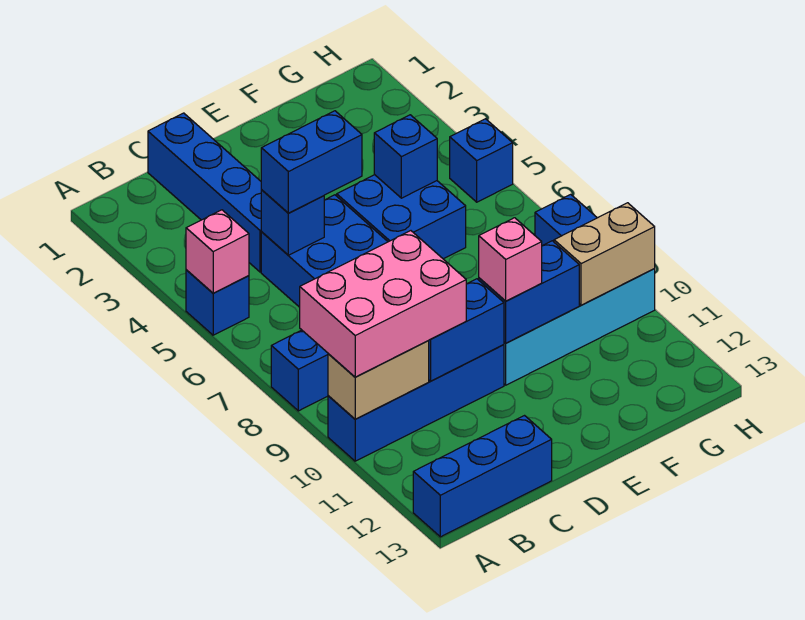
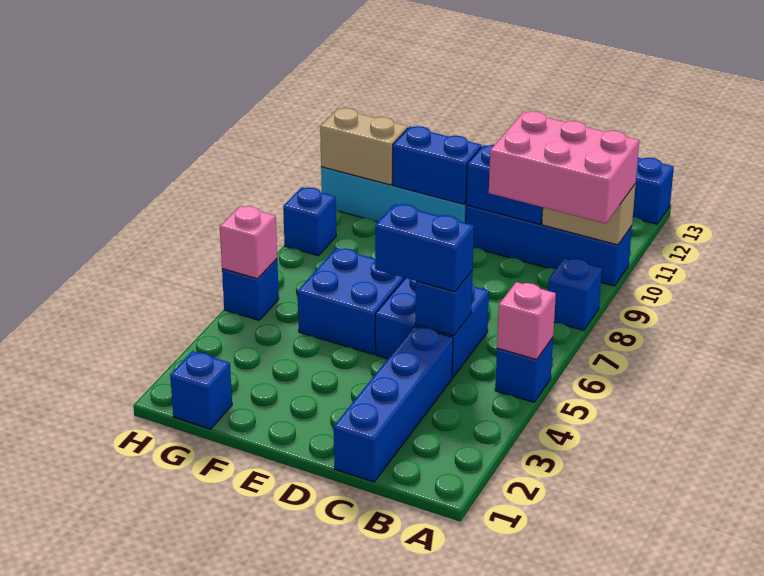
pink brick E10 level 3 -> pink brick H5 level 2
blue brick F5 level 2 -> blue brick G1 level 1

